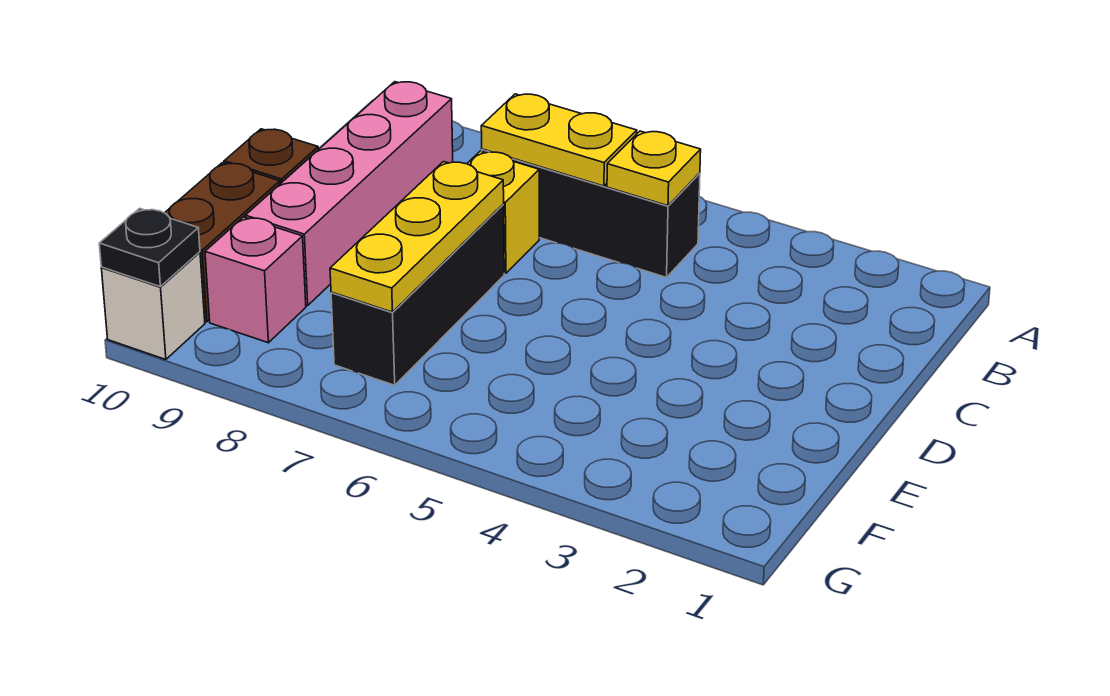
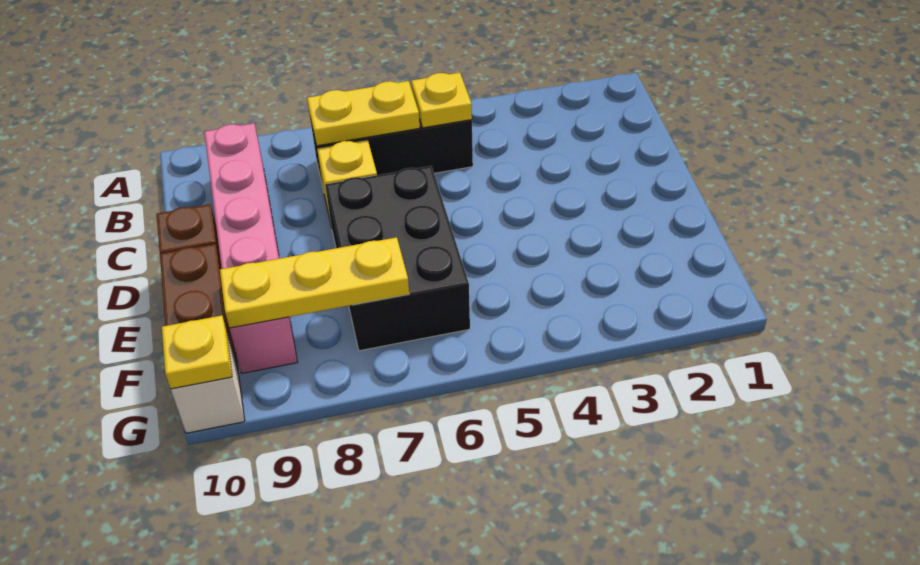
black brick D7:F7 level 1 -> black brick D6:F7 level 1
yellow plate D7:F7 level 2 -> yellow plate F7:F9 level 2
black plate G10 level 2 -> yellow plate G10 level 2

